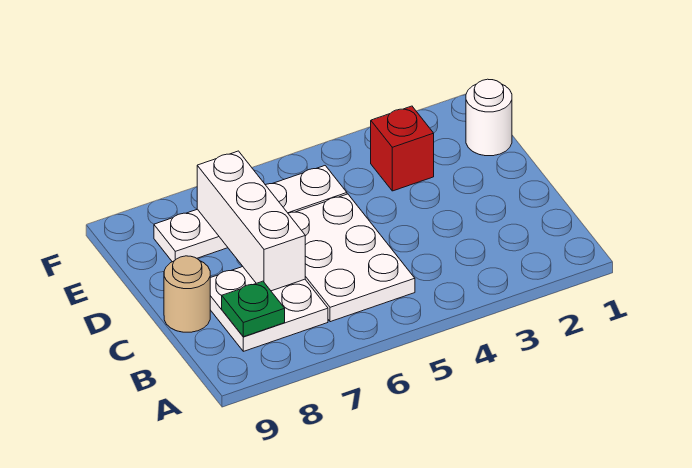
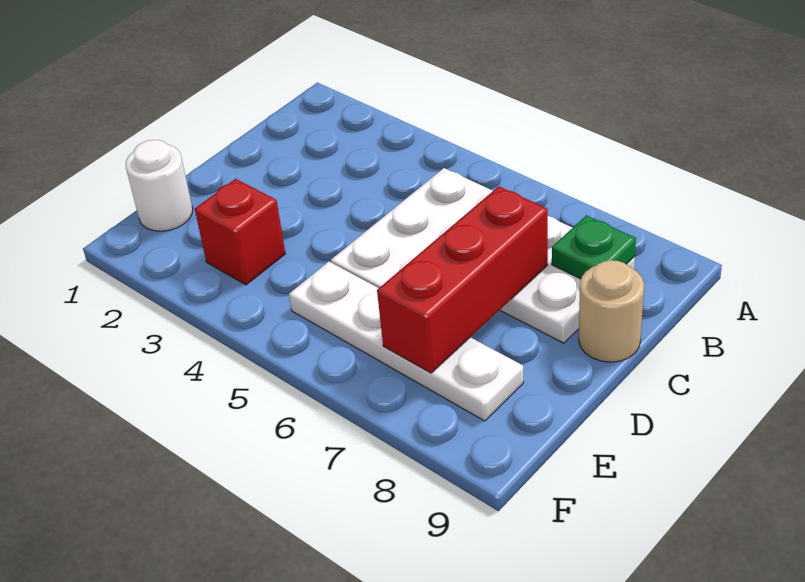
white brick C7:E7 level 2 -> red brick C7:E7 level 2

